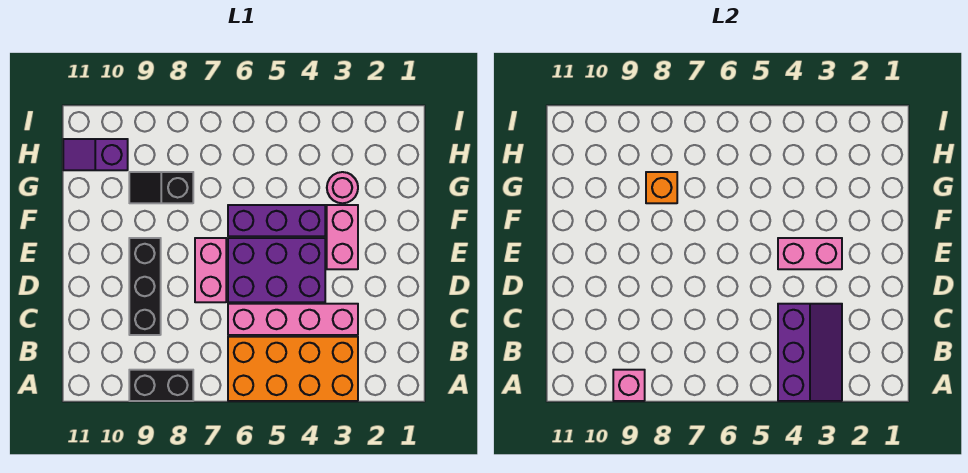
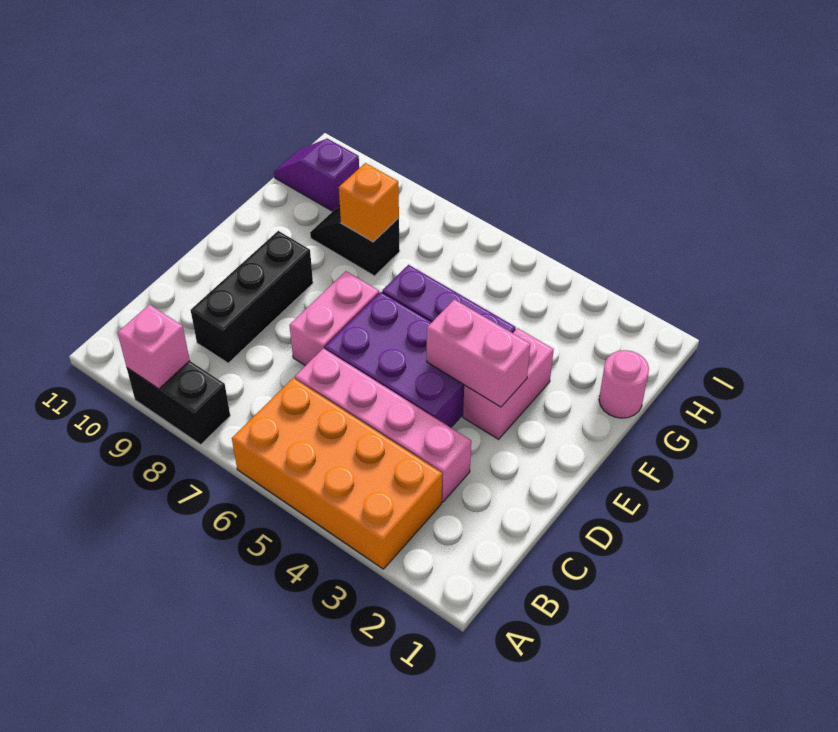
purple slope A3:C4 level 2 top 4 -> none
pink round brick G3 level 1 -> pink round brick G1 level 1

